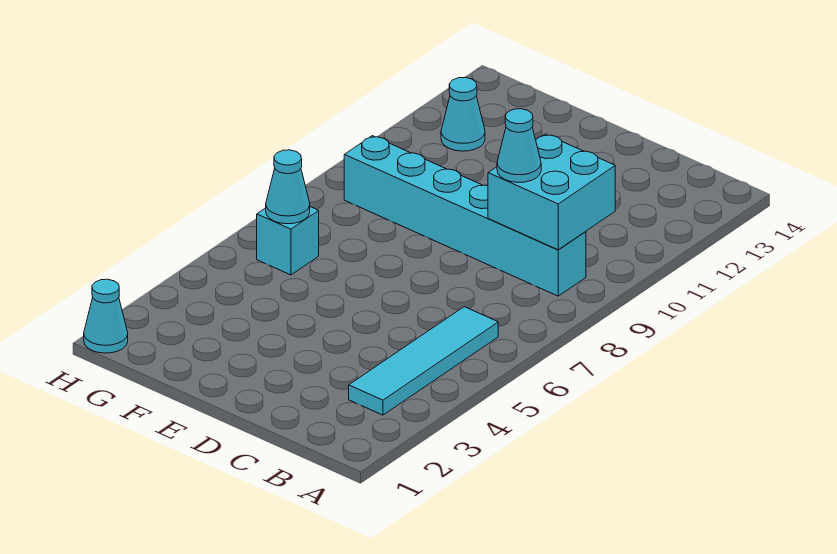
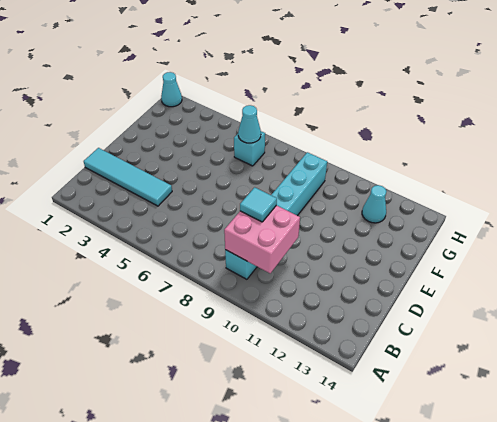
cyan tile B3:B6 level 1 -> cyan tile C1:C4 level 1
cyan brick B9:C10 level 2 -> pink brick B9:C10 level 2
cyan cone C9 level 3 -> cyan tile C9 level 3

